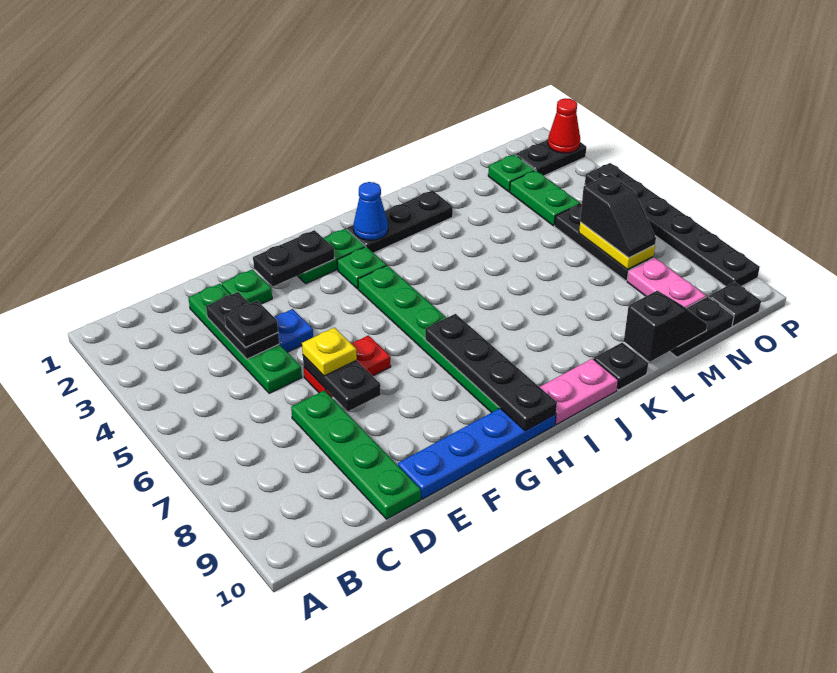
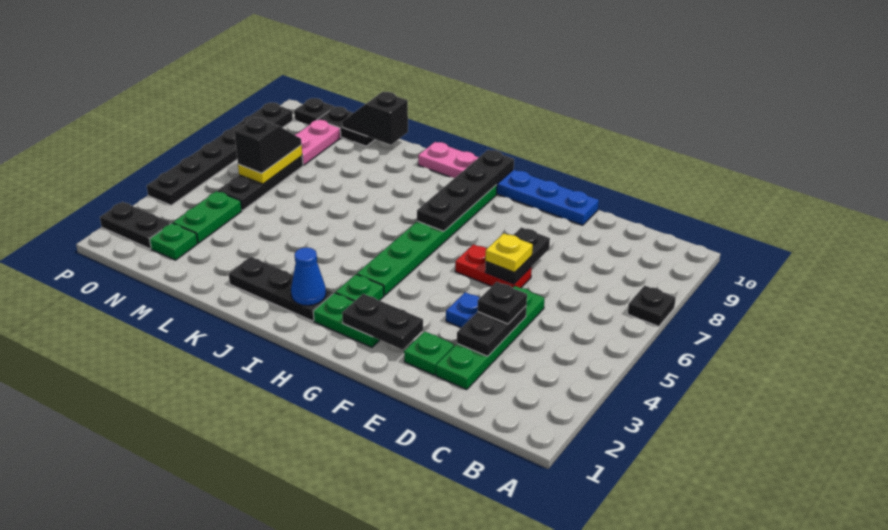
green plate D7:D10 level 1 -> none
black plate K10 level 1 -> black plate A7 level 1
red cone P2 level 2 -> none

